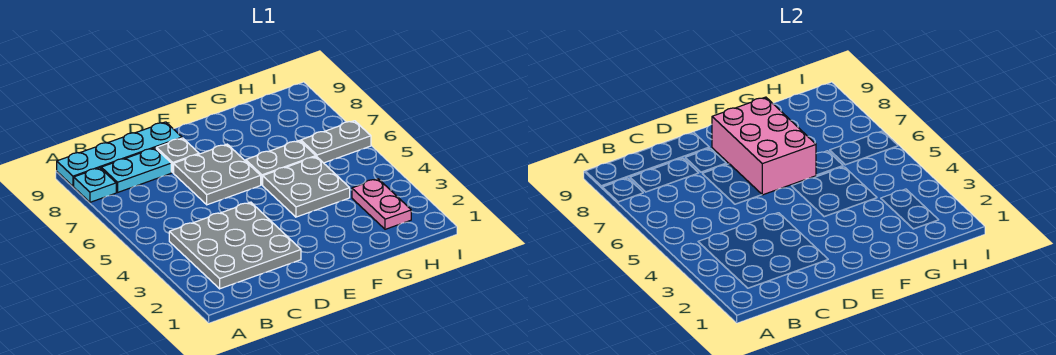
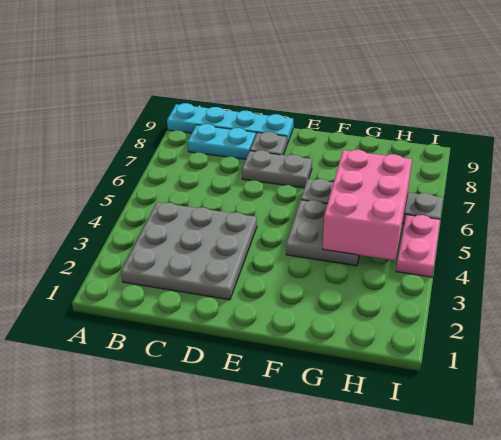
cyan plate A8 level 1 -> none
grey plate D6:E7 level 1 -> grey plate D7:E7 level 1
pink brick E6:F8 level 2 -> pink brick G4:H6 level 2
pink plate H2:H3 level 1 -> pink plate I4:I5 level 1

